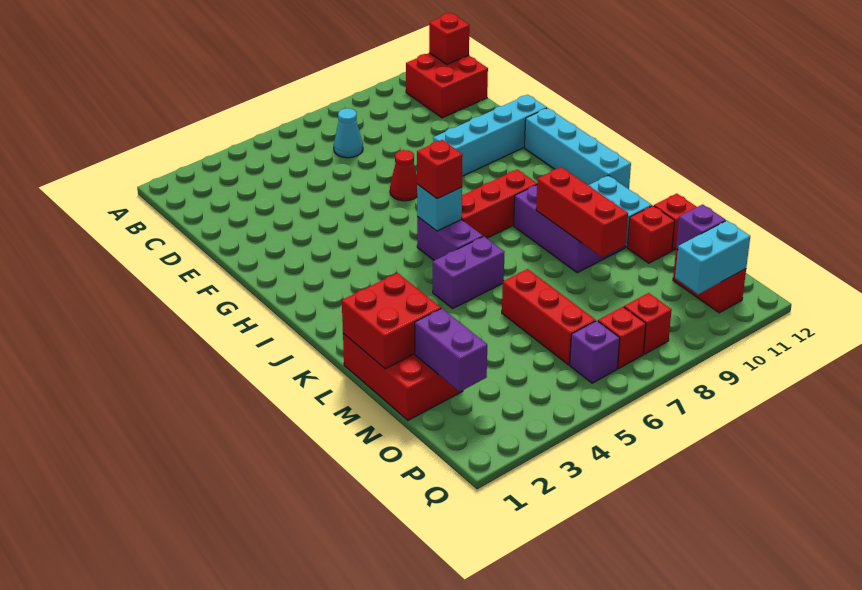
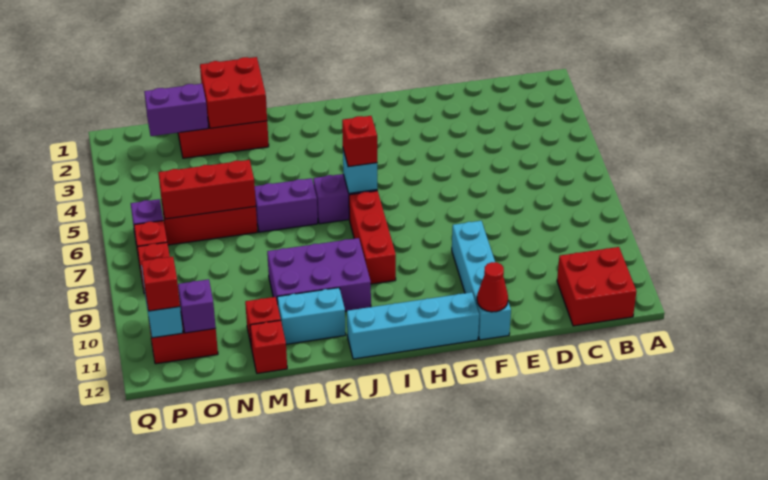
red brick B12 level 2 -> red brick P11 level 3
cyan cone C7 level 1 -> none
red cone F7 level 1 -> red cone F12 level 2
purple brick K5:K6 level 1 -> purple brick K6:L6 level 1
red brick K9:M9 level 2 -> red brick M6:O6 level 2

